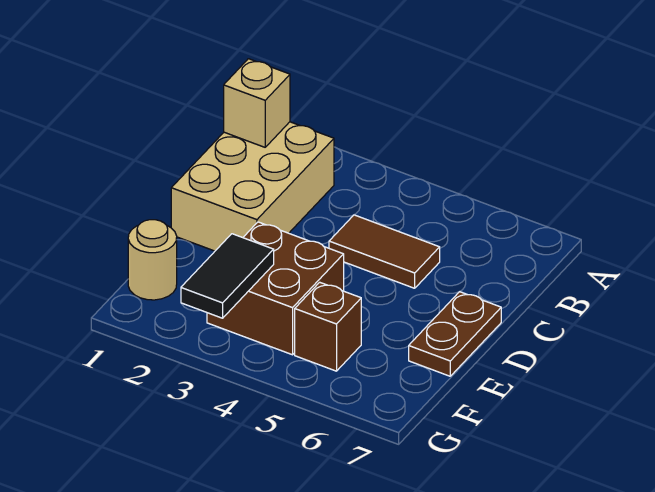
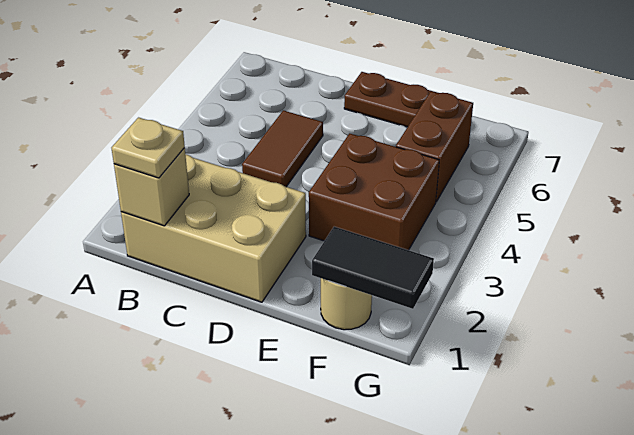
none -> tan plate B1 level 3
black tile F3:G3 level 2 -> black tile F1:G1 level 2
brown brick F5 level 1 -> brown brick F5:F6 level 1

